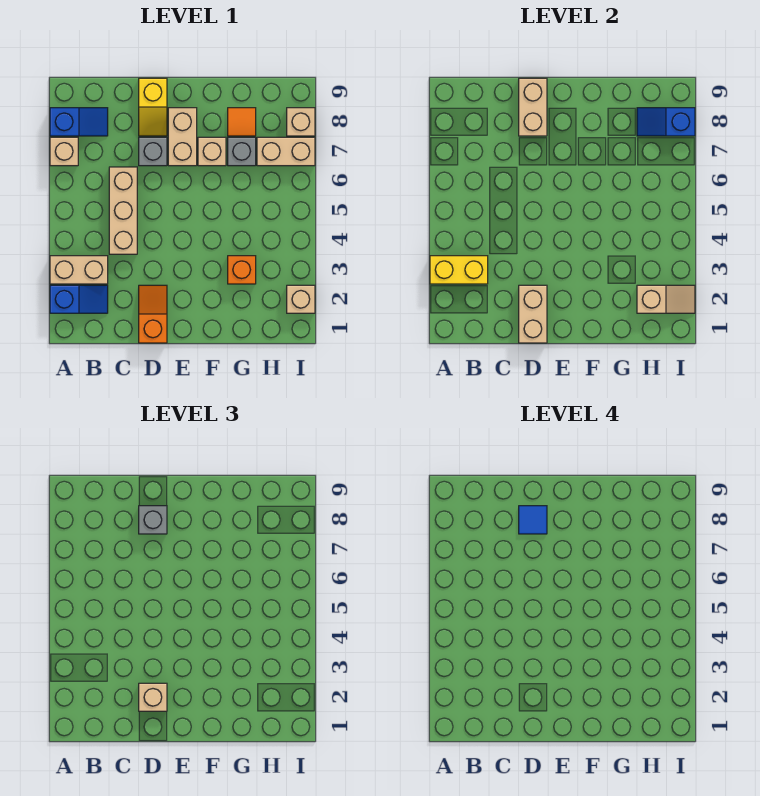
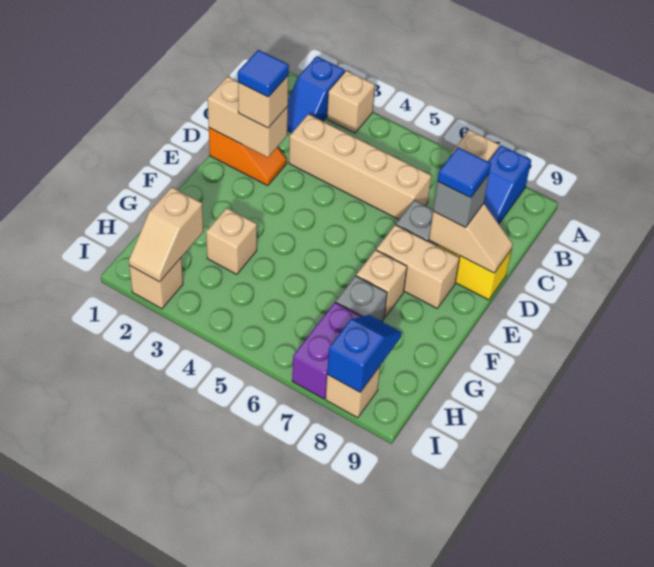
tan brick A3:B3 level 1 -> tan brick A3 level 1
yellow brick A3:B3 level 2 -> none
tan brick C4:C6 level 1 -> tan brick C3:C6 level 1
none -> blue tile D2 level 4
tan brick D8:D9 level 2 -> tan slope D8:D9 level 2 top 8
orange brick G3 level 1 -> tan brick G3 level 1
orange tile G8 level 1 -> none
tan brick H7:I7 level 1 -> purple brick H7:I7 level 1

